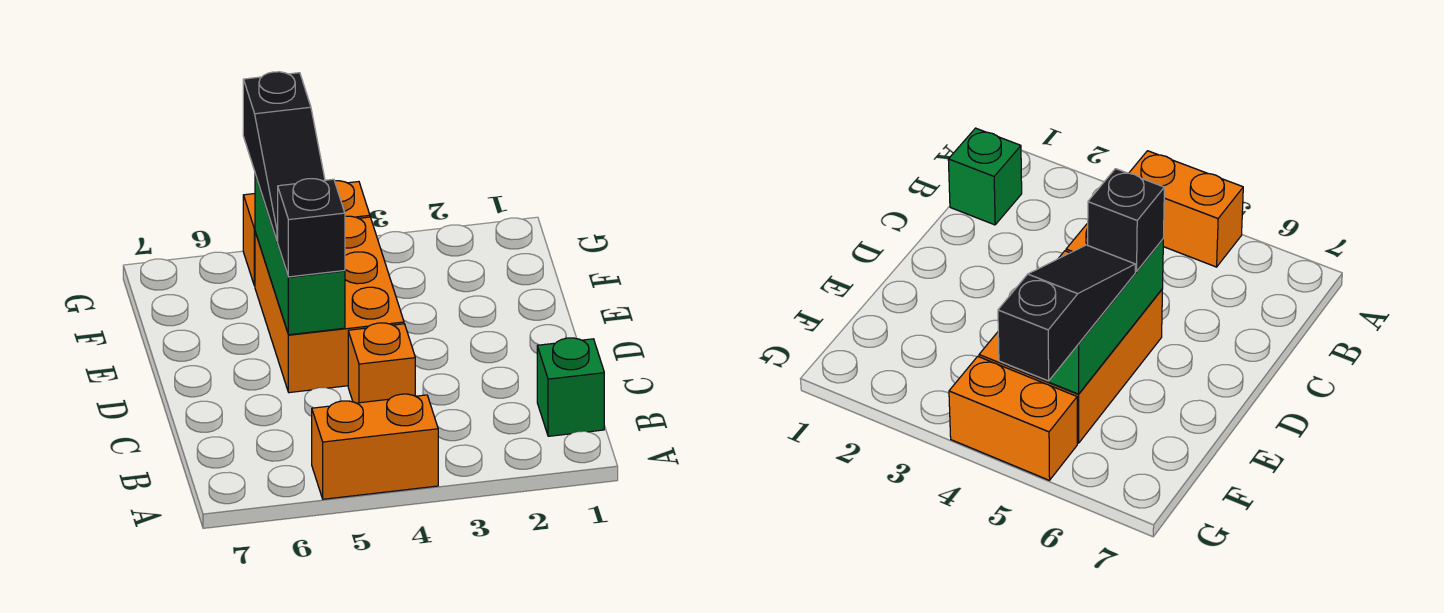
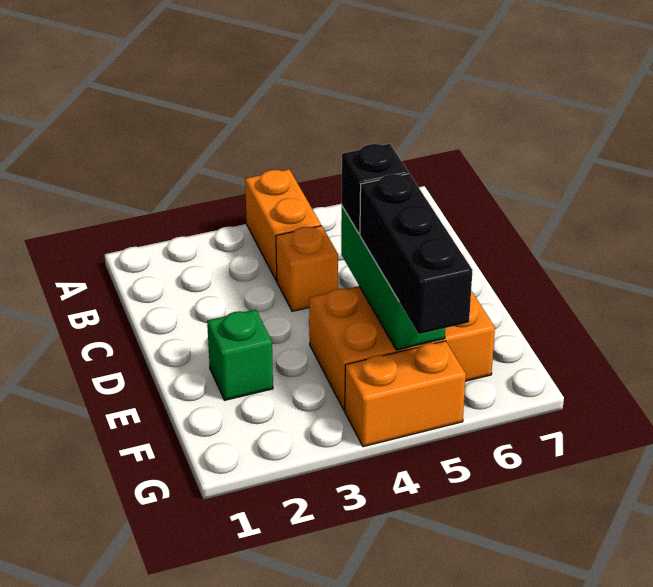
orange brick A4:A5 level 1 -> orange brick A4:B4 level 1
green brick B1 level 1 -> green brick E2 level 1
orange brick D4:F5 level 1 -> orange brick E4:F6 level 1
black slope E5:G5 level 3 top G -> black brick E5:G5 level 3

